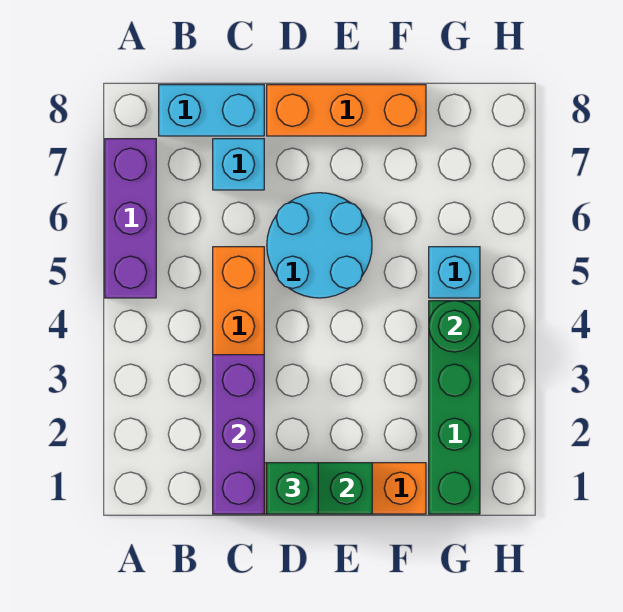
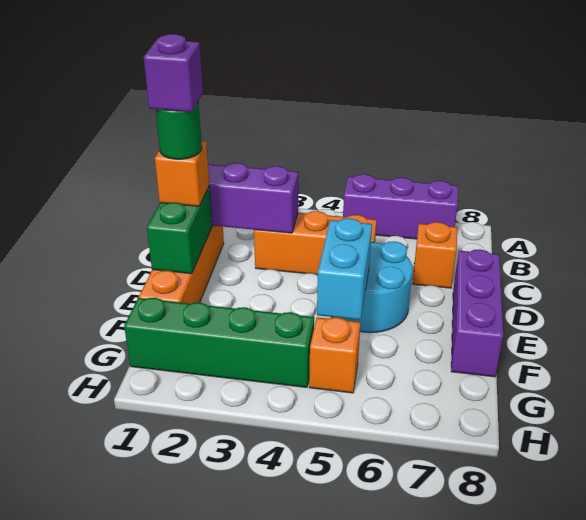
cyan brick B8:C8 level 1 -> cyan brick E5:F5 level 2
cyan brick C7 level 1 -> orange brick C7 level 1
green brick D1 level 3 -> orange brick D1 level 3
none -> purple brick D1 level 5
orange brick D8:F8 level 1 -> purple brick D8:F8 level 1
green round brick G4 level 2 -> green round brick D1 level 4
cyan brick G5 level 1 -> orange brick G5 level 1

